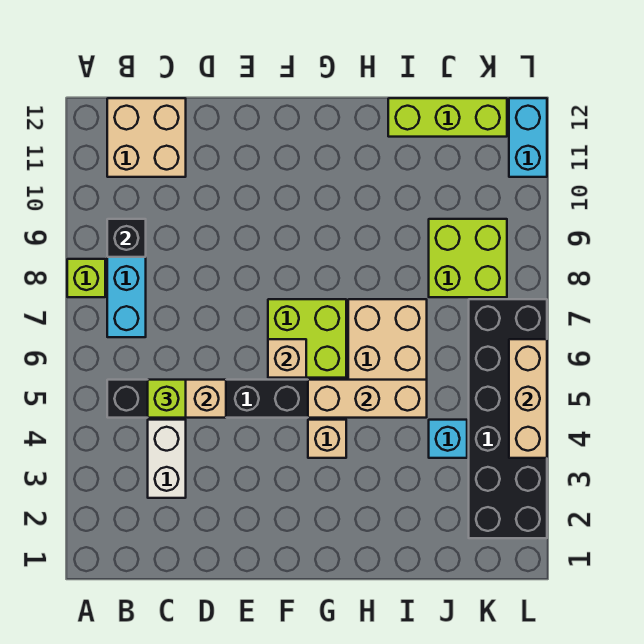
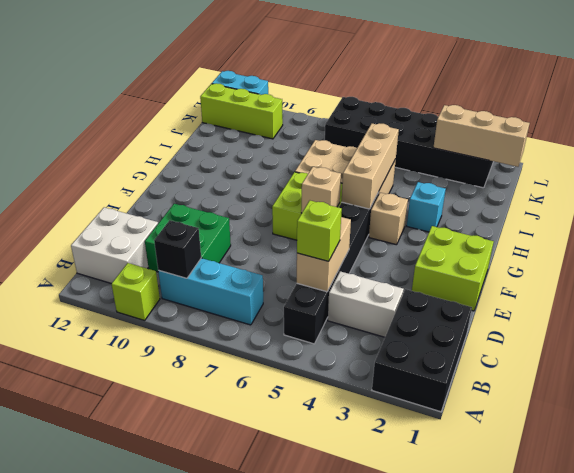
none -> black brick A1:C2 level 1
lime brick A8 level 1 -> lime brick A10 level 1
tan brick B11:C12 level 1 -> white brick B11:C12 level 1
none -> green brick C9:D10 level 1
lime brick I12:K12 level 1 -> lime brick K10:K12 level 1
cyan brick J4 level 1 -> cyan brick H3 level 1
lime brick J8:K9 level 1 -> lime brick E1:F2 level 1
tan brick L4:L6 level 2 -> tan brick K1:K3 level 2

